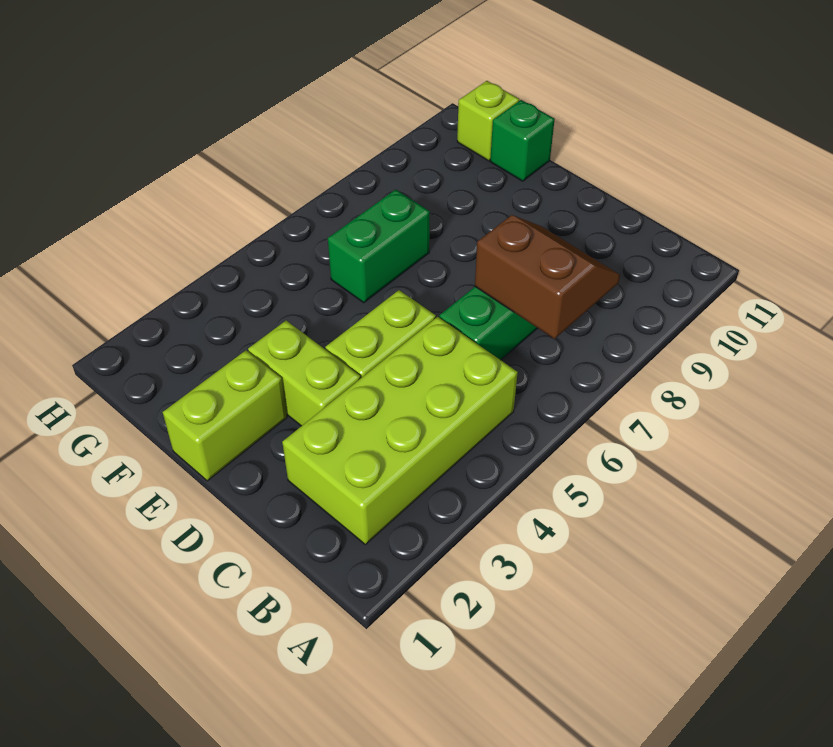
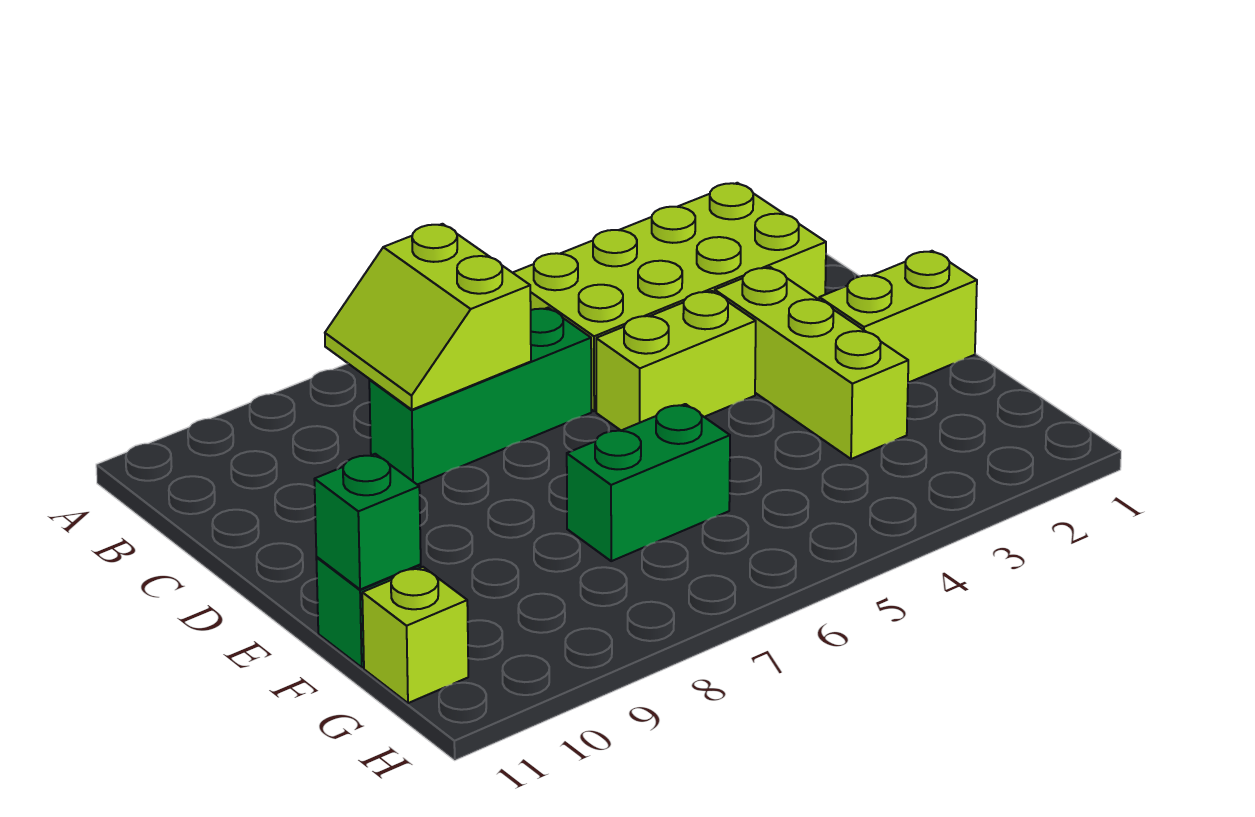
brown slope B7:C8 level 2 top 7 -> lime slope B7:C8 level 2 top 7
lime brick D3:E3 level 1 -> lime brick D3:F3 level 1
none -> green brick F11 level 2

